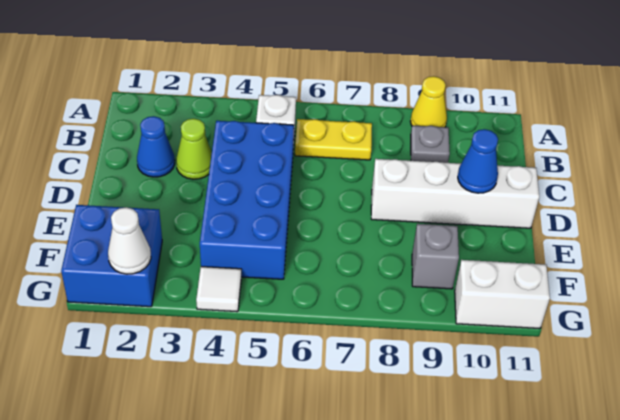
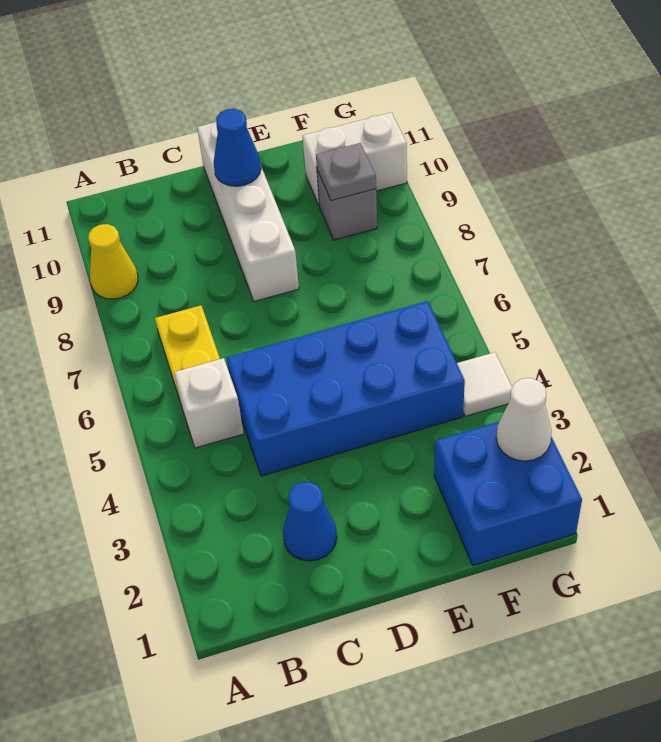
grey plate B9 level 1 -> grey plate F9 level 2
lime cone C3 level 1 -> none
white brick G10:G11 level 1 -> white brick F10:G10 level 1

